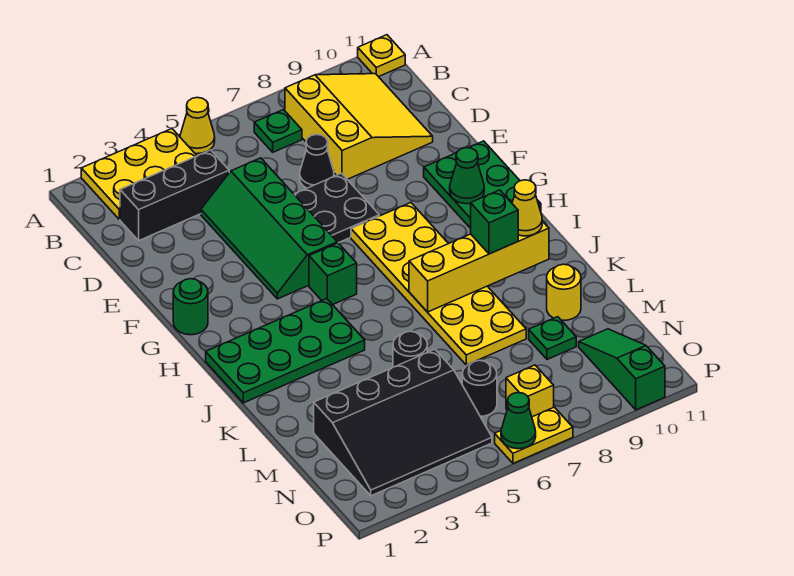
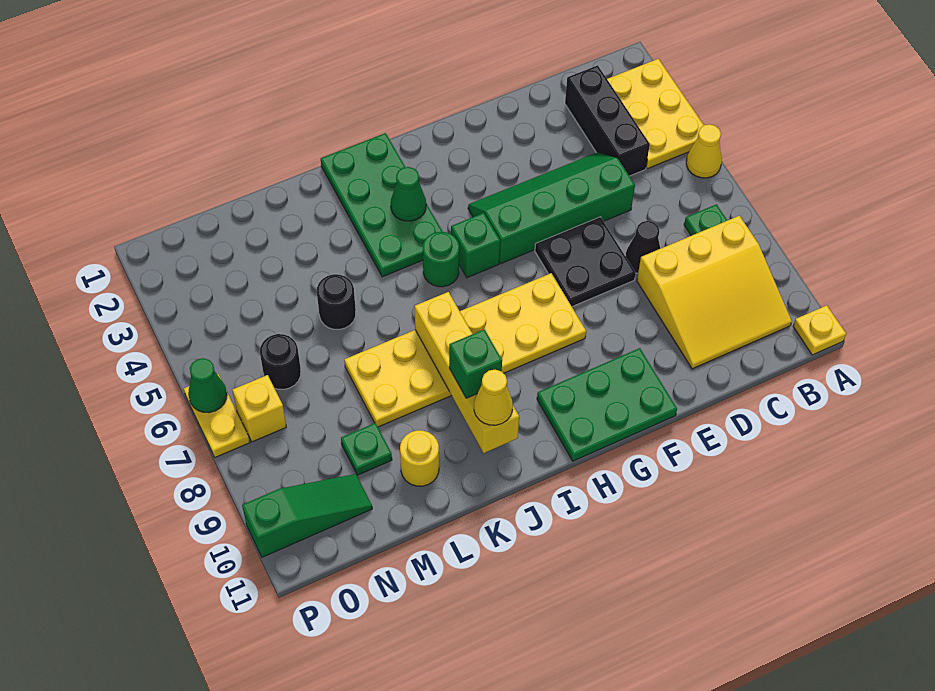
green round brick G1 level 1 -> green round brick I5 level 1
green cone G10 level 2 -> green cone I3 level 2
black slope M2:O5 level 1 top M -> none

